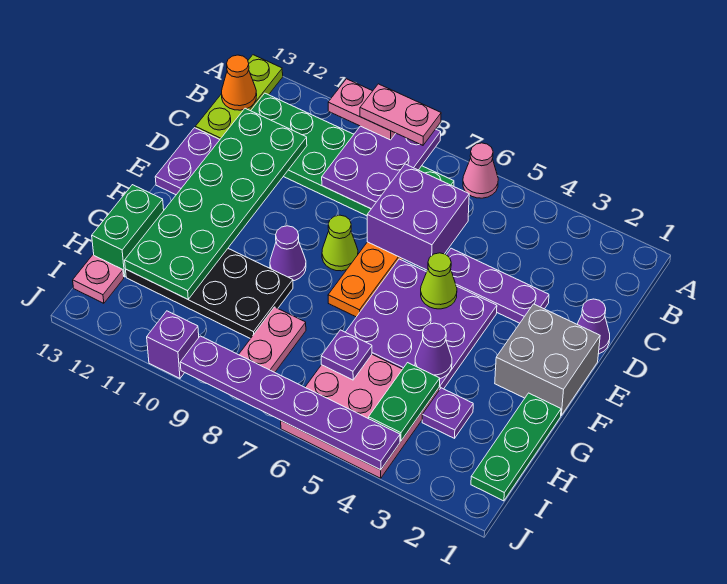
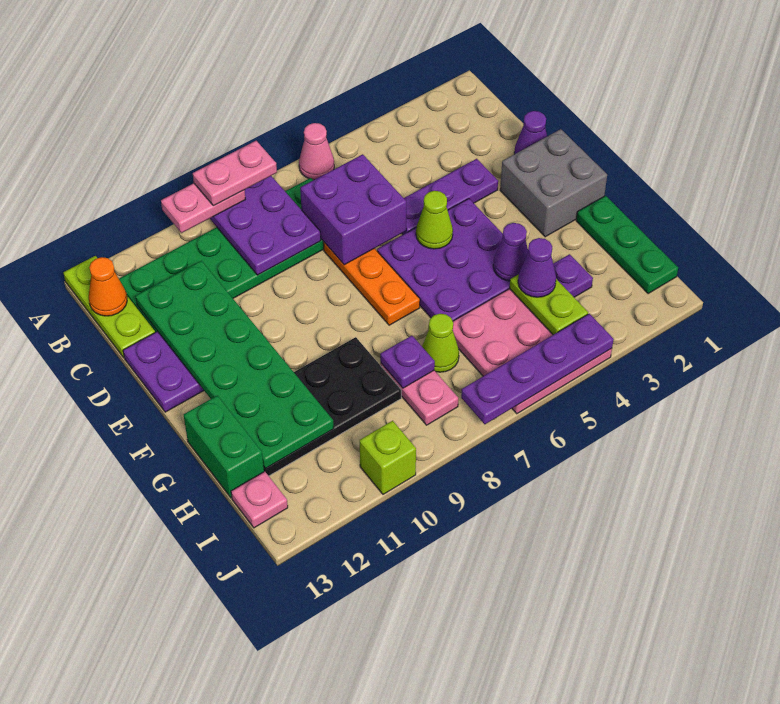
lime cone E8 level 1 -> lime cone H7 level 1
purple cone F9 level 1 -> purple cone H4 level 3
green plate H4:I4 level 2 -> lime plate H4:I4 level 2
purple plate H6 level 2 -> purple plate H8 level 2
purple plate J4:J9 level 2 -> purple plate J4:J7 level 2
purple brick J10 level 1 -> lime brick J10 level 1

